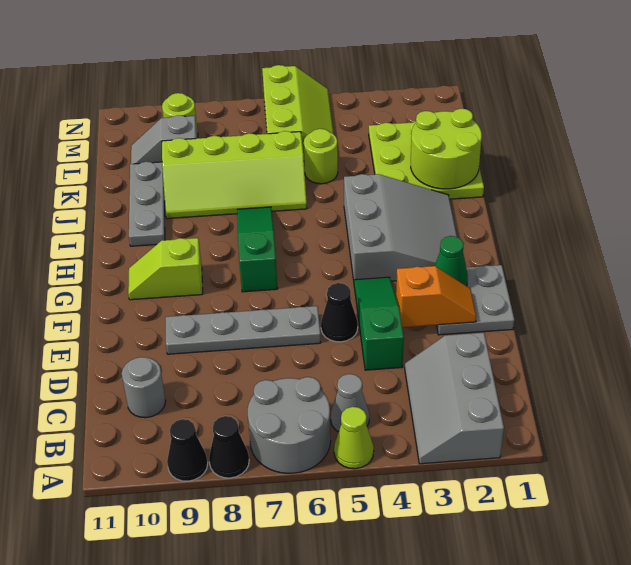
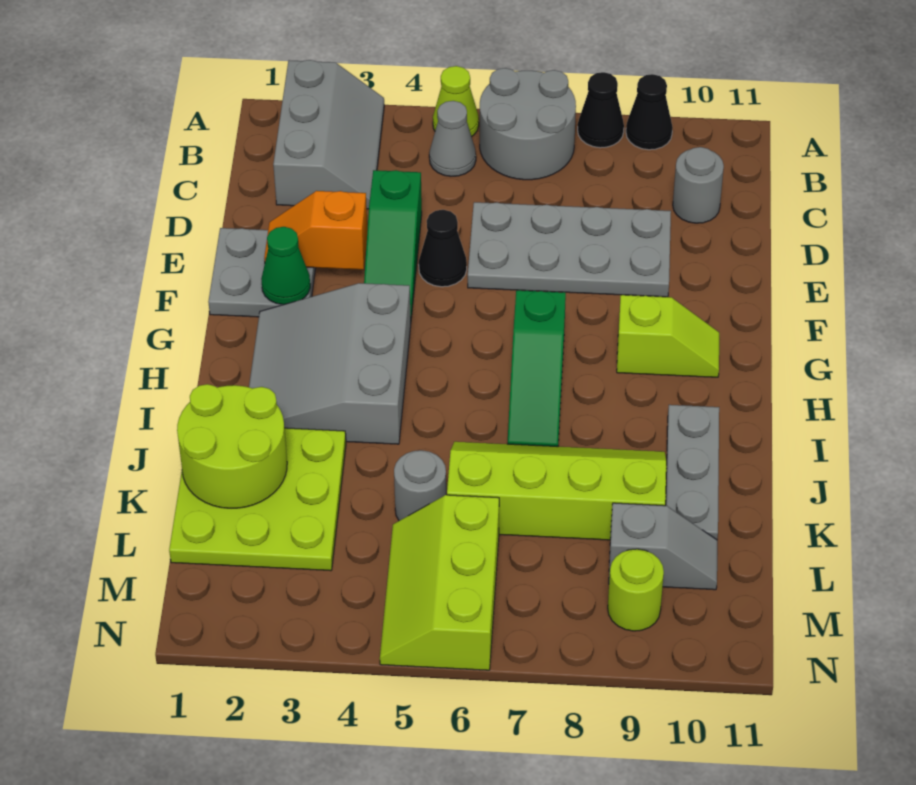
grey plate E6:E9 level 1 -> grey plate D6:E9 level 1
lime round brick K5 level 1 -> grey round brick K5 level 1

